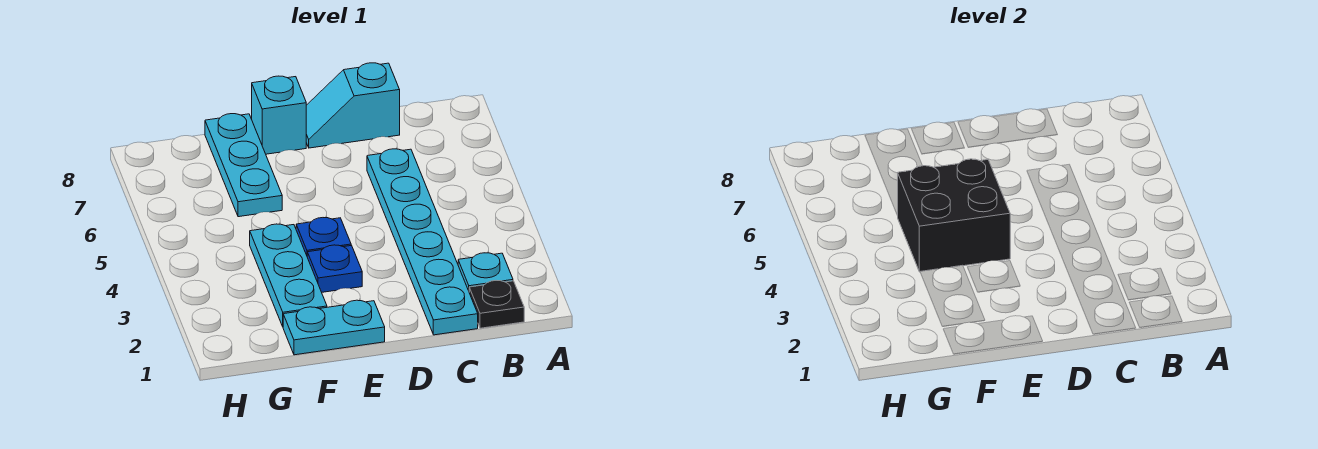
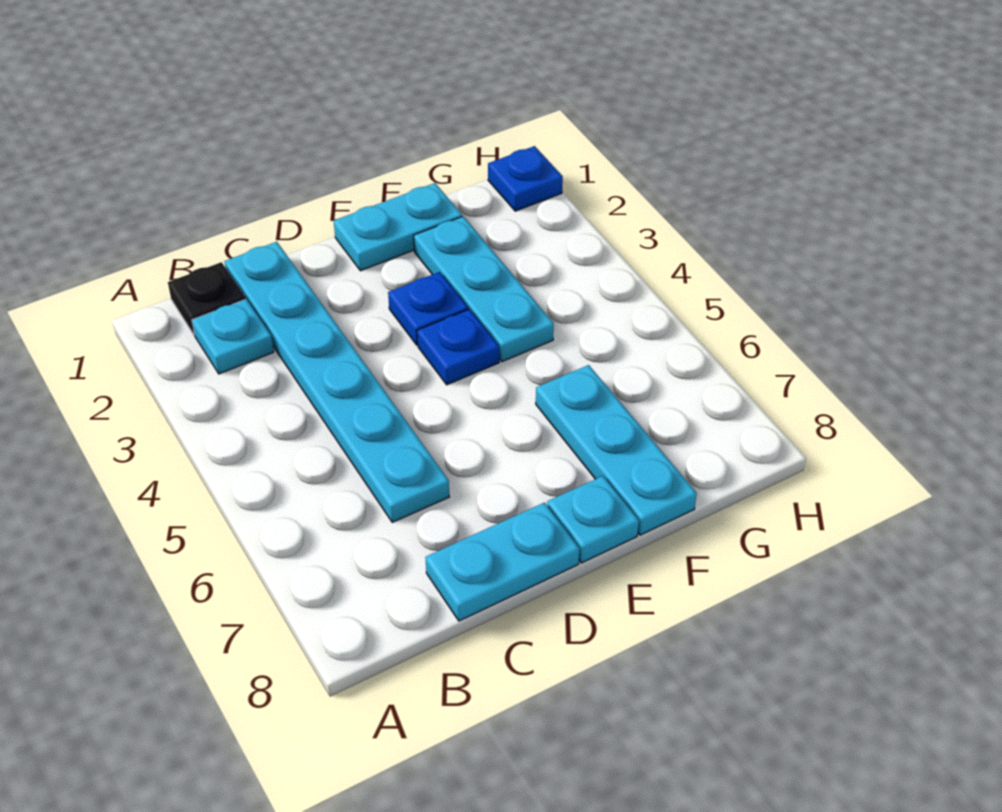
cyan slope C8:D8 level 1 top C -> cyan plate C8:D8 level 1
black brick E4:F5 level 2 -> none
cyan brick E8 level 1 -> cyan plate E8 level 1
none -> blue plate H1 level 1

